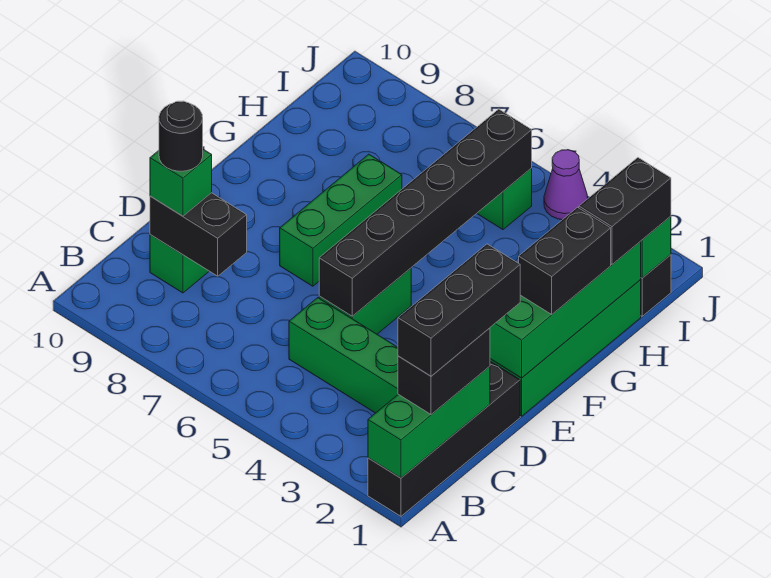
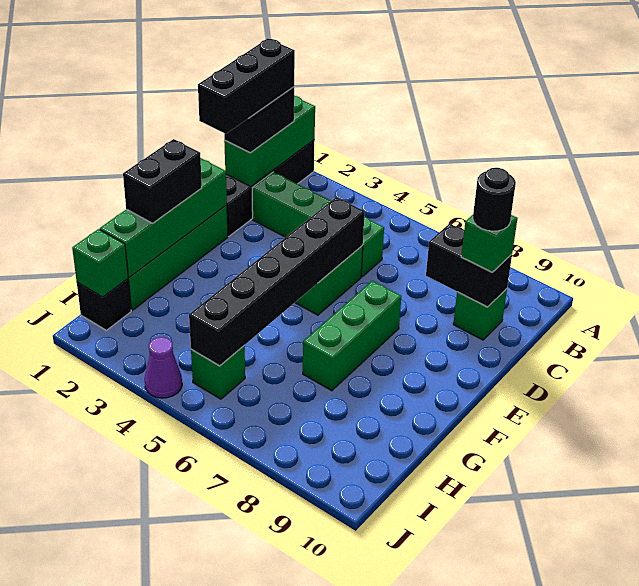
black brick H1:I1 level 3 -> none

